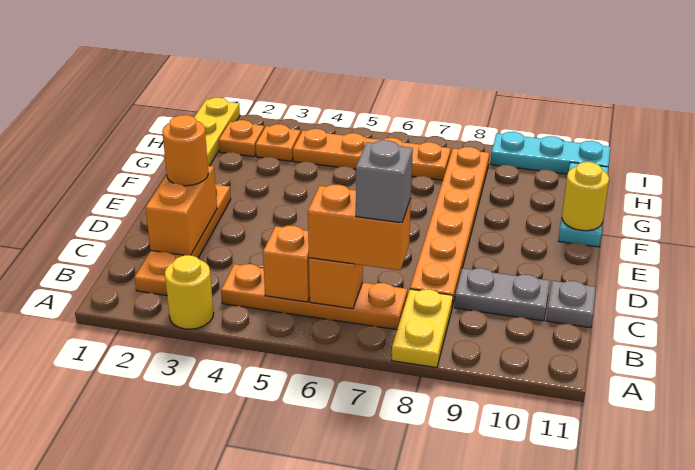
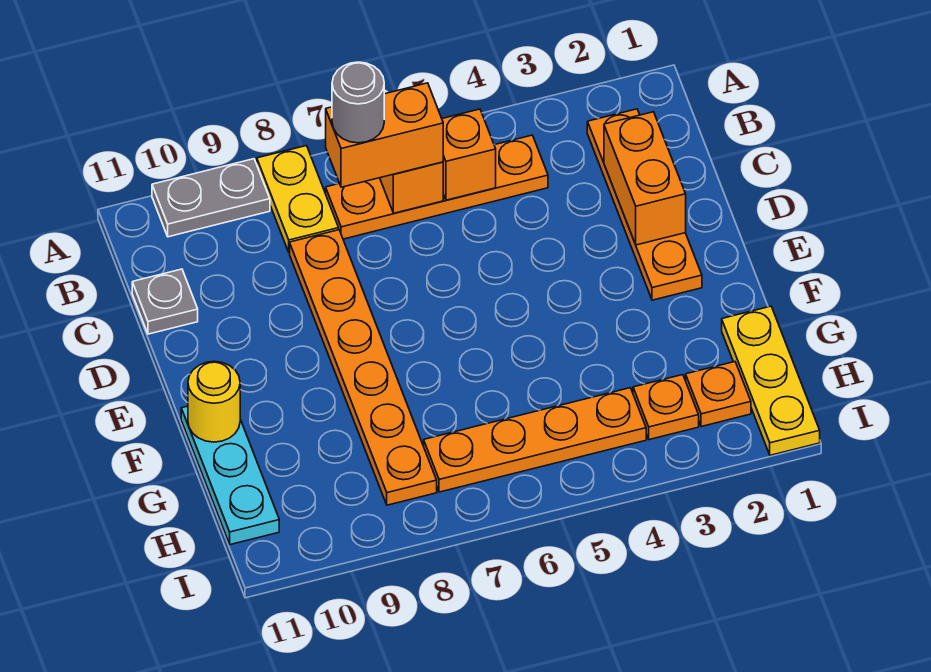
yellow round brick A3 level 1 -> none
grey brick B7 level 4 -> grey round brick B7 level 4
grey plate C9:C10 level 1 -> grey plate A9:A10 level 1
orange round brick D2 level 3 -> none
cyan plate I9:I11 level 1 -> none

